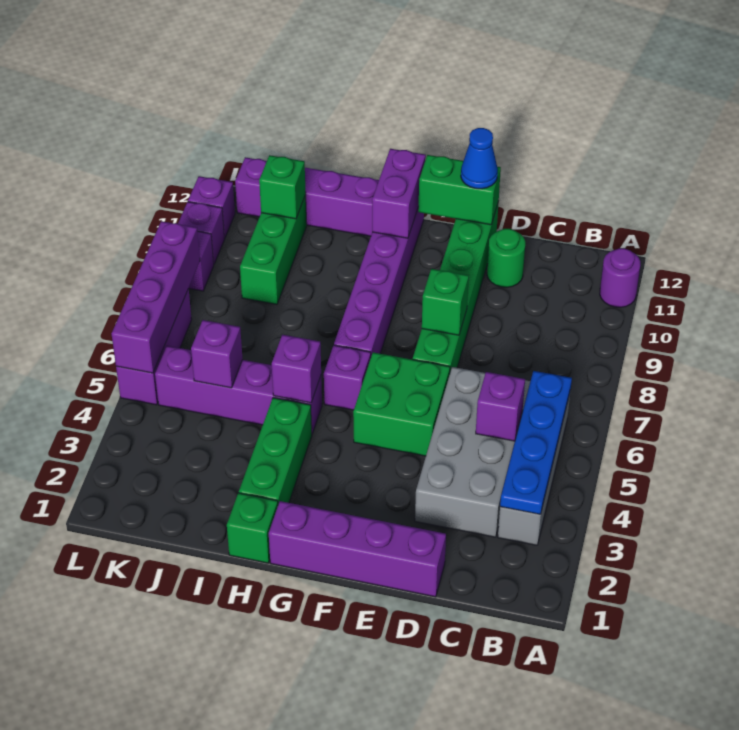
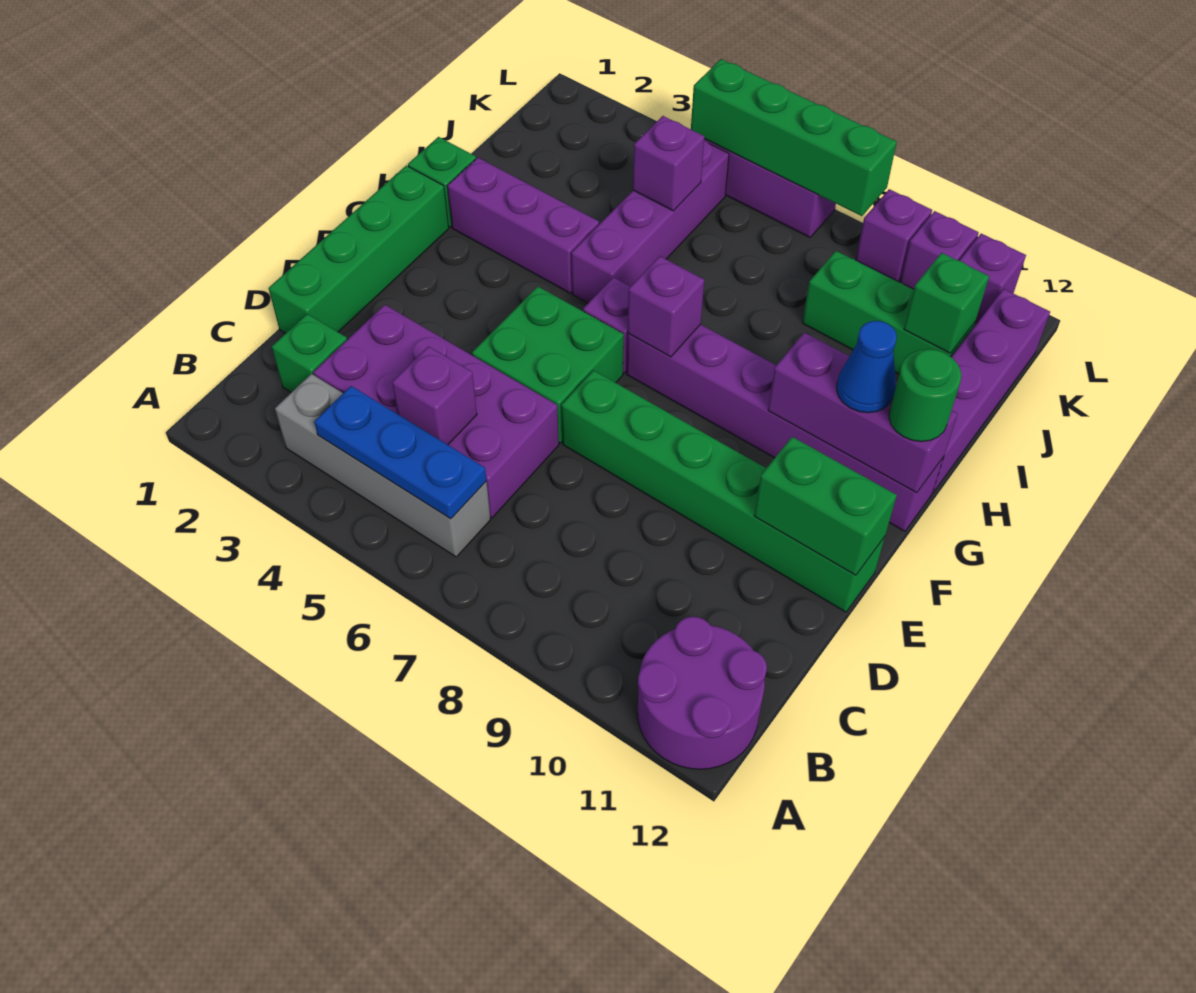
purple round brick A11 level 1 -> purple round brick A11:B12 level 1
blue plate B3:B6 level 2 -> blue plate B4:B6 level 2
grey brick C3:D6 level 1 -> purple brick C3:D6 level 1
purple brick D1:G1 level 1 -> green brick D1:G1 level 1
green round brick D11 level 1 -> green round brick G12 level 3
green brick E8 level 2 -> green brick C2 level 1
green brick E12:F12 level 2 -> green brick E11:E12 level 2
blue cone E12 level 3 -> blue cone G11 level 3
purple brick G11:G12 level 2 -> purple brick G10:G12 level 2
green brick H2:H4 level 1 -> purple brick H2:H4 level 1
purple brick H5 level 2 -> purple brick G7 level 2
purple brick L5:L8 level 2 -> green brick L5:L8 level 2

